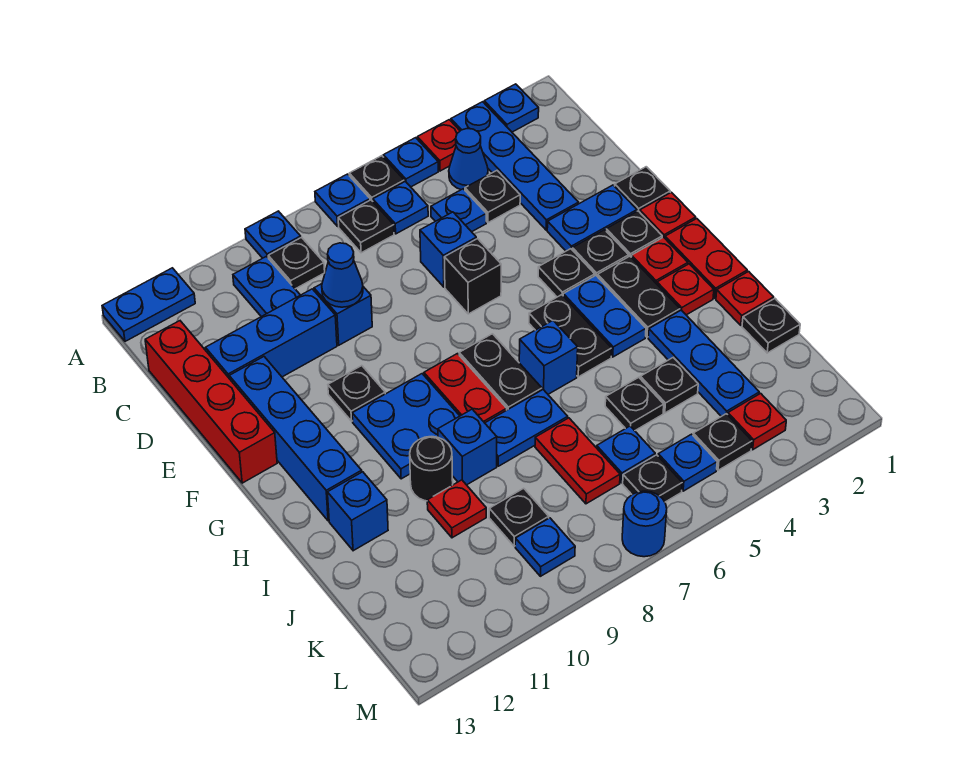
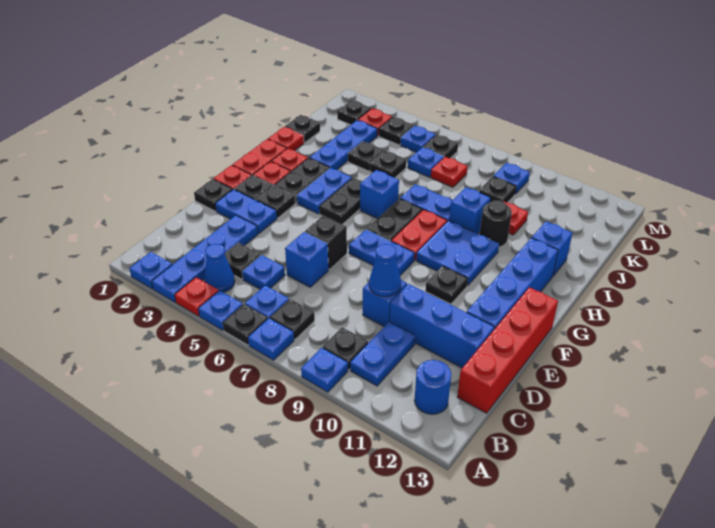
blue plate A12:A13 level 1 -> blue plate F7:F8 level 1
black plate F4 level 1 -> black plate L2 level 1
red plate J7:K7 level 1 -> red plate K7 level 1
blue round brick M7 level 1 -> blue round brick B12 level 1

